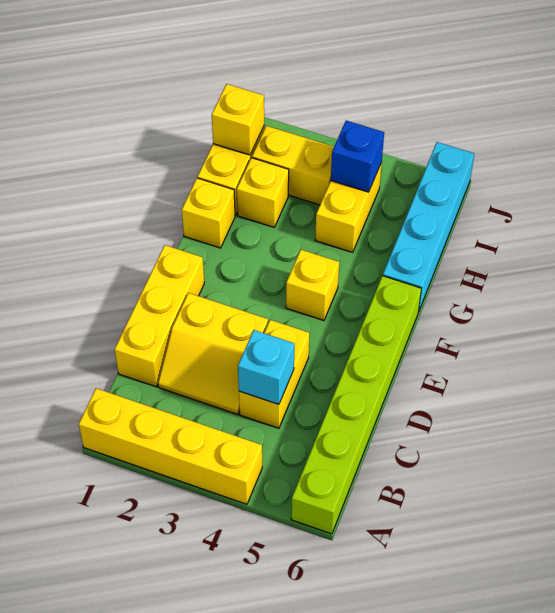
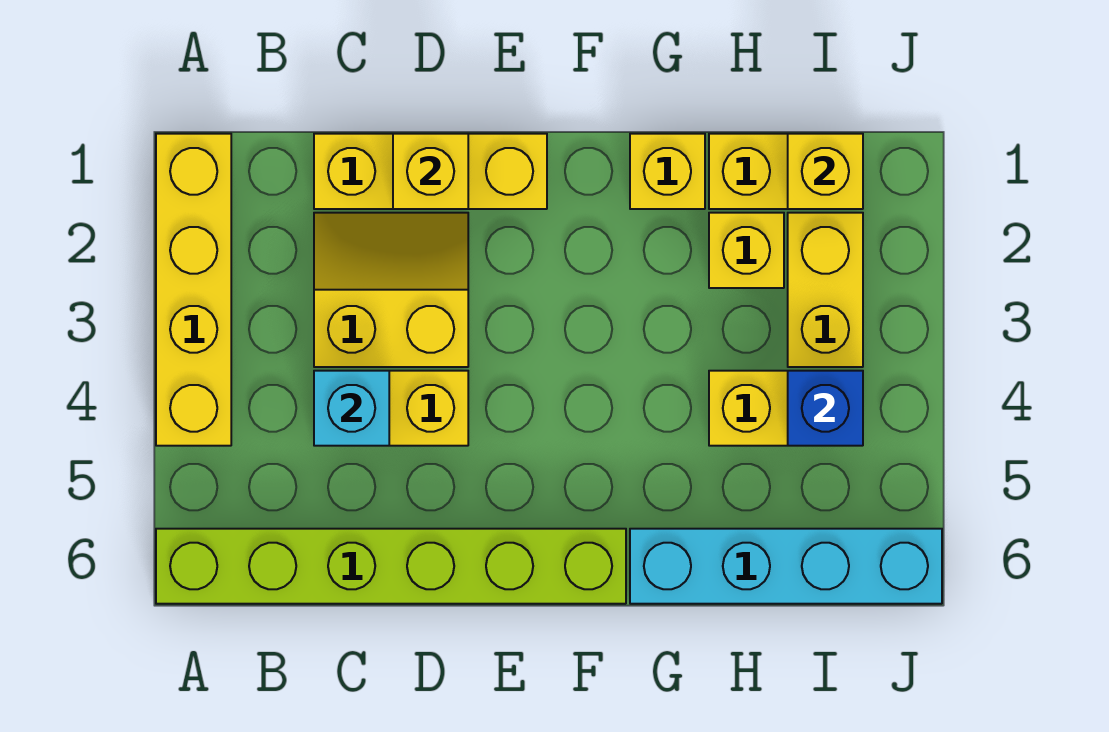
yellow slope C2:D3 level 1 top D -> yellow slope C2:D3 level 1 top 3
yellow brick F4 level 1 -> yellow brick D1 level 2

